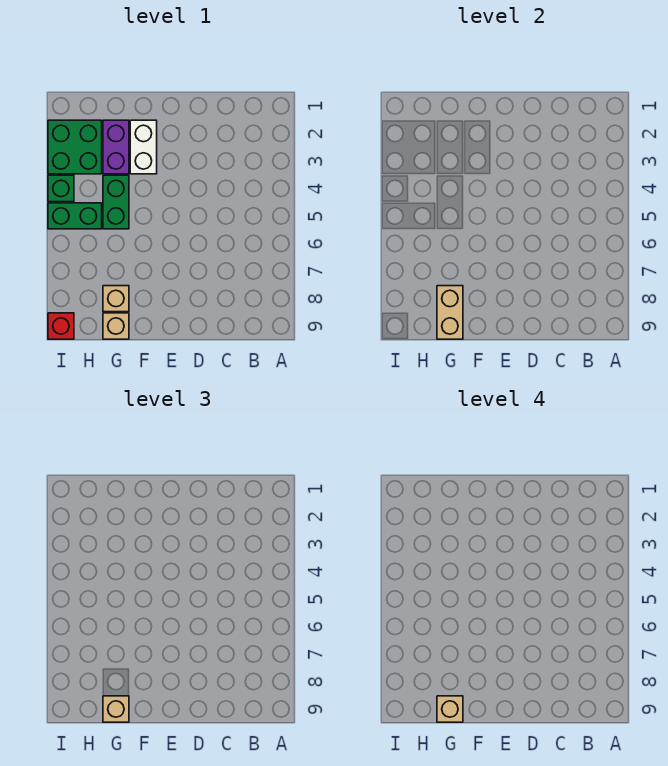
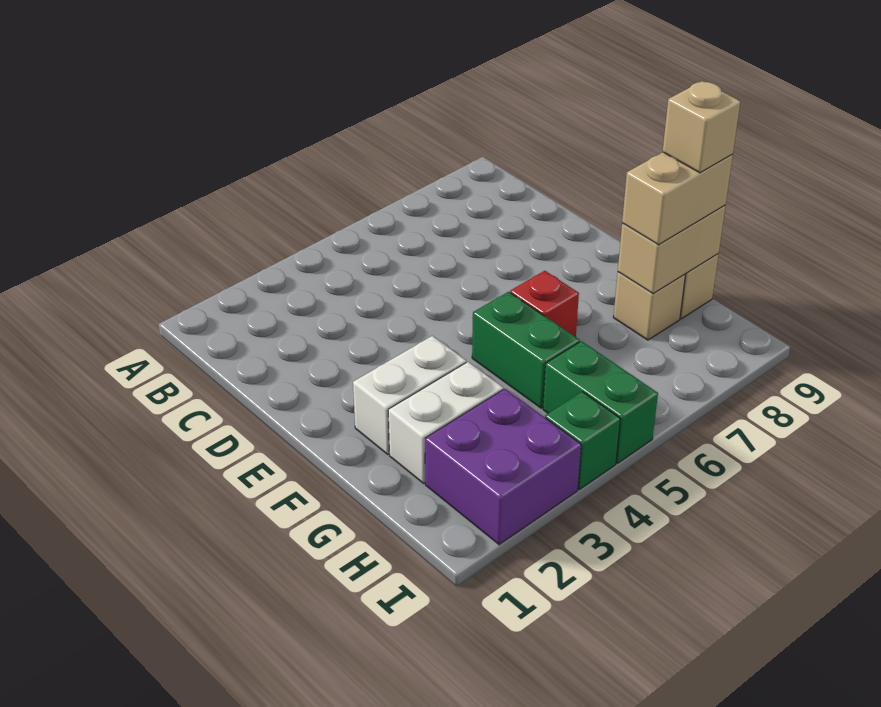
purple brick G2:G3 level 1 -> white brick G2:G3 level 1
green brick G4:G5 level 1 -> green brick F5:G5 level 1
tan brick G9 level 3 -> tan brick G8:G9 level 3
green brick H2:I3 level 1 -> purple brick H2:I3 level 1
red brick I9 level 1 -> red brick F6 level 1

